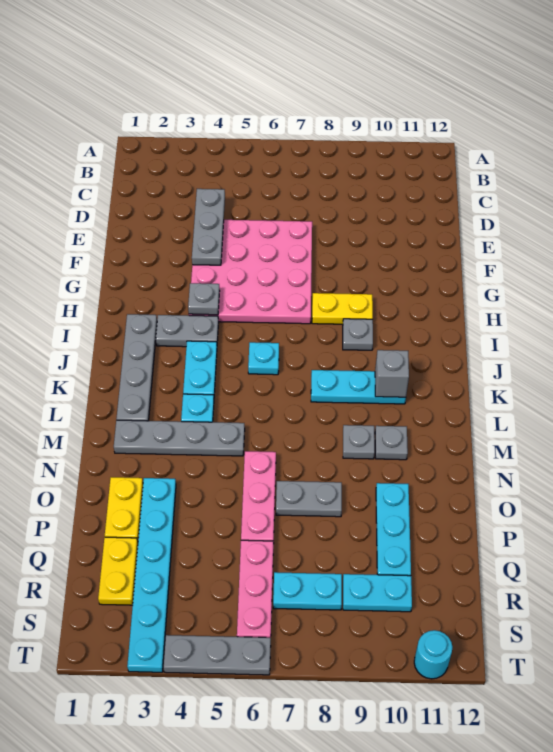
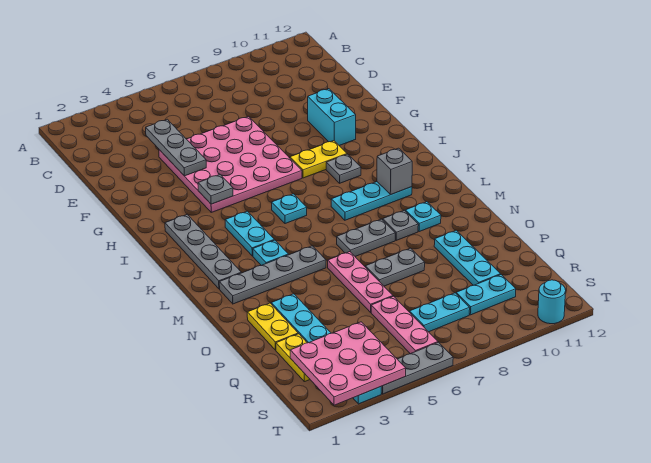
none -> cyan brick F10:G10 level 1
grey plate I3:I4 level 1 -> grey plate M7:M8 level 1
grey plate M10 level 1 -> cyan plate M10 level 1
none -> pink plate R2:T4 level 2

